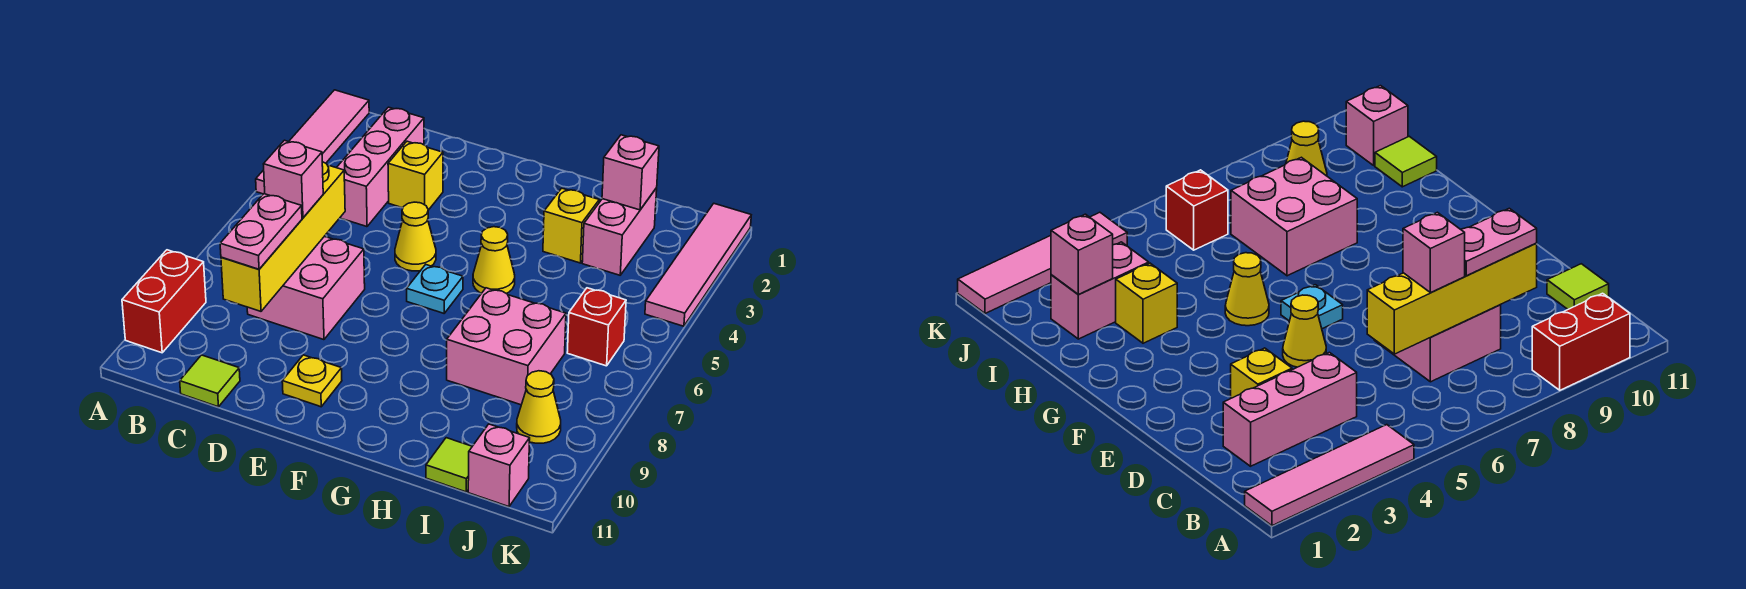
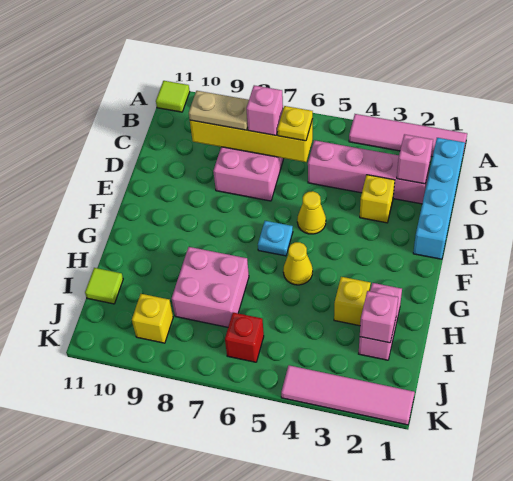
red brick A9:A10 level 1 -> none
none -> cyan brick B1:E1 level 1
pink brick C2:C4 level 1 -> pink brick C2:C5 level 1
pink plate C8:C9 level 3 -> tan plate C8:C9 level 3
lime tile C11 level 1 -> lime tile A11 level 1
yellow plate E10 level 1 -> yellow plate C6 level 3
pink brick I2:I3 level 1 -> pink brick H2:I2 level 1
yellow cone J9 level 1 -> yellow brick J9 level 1
pink brick J11 level 1 -> pink brick C2 level 2

